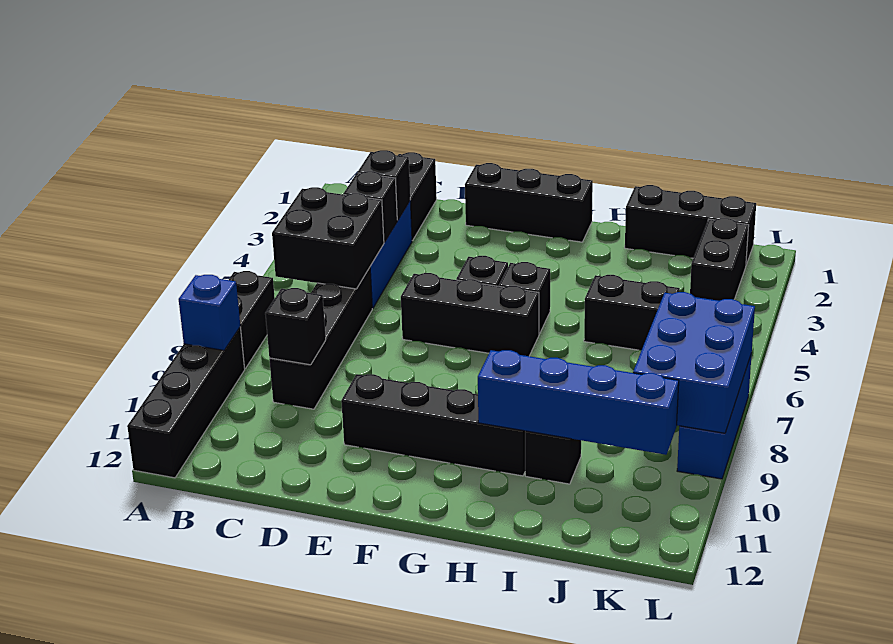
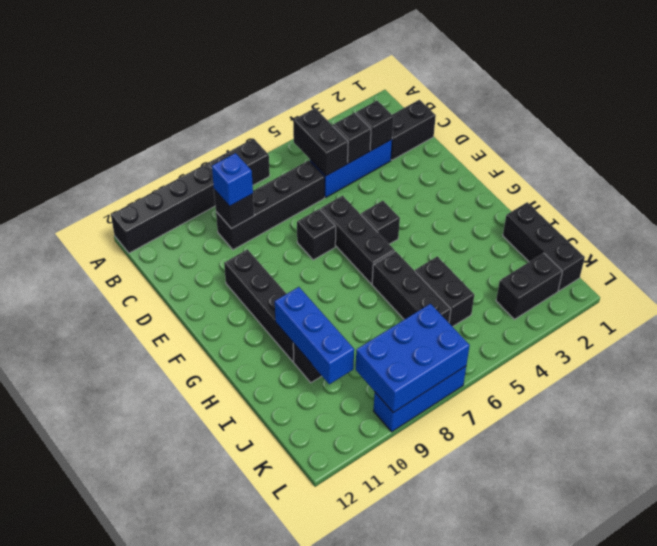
blue brick A9 level 2 -> blue brick C9 level 3
black brick B5:C6 level 2 -> black brick B5:C5 level 2
black brick E1:G1 level 1 -> black brick H6:J6 level 1
black brick G5 level 1 -> black brick E7 level 1
blue brick H10:K10 level 2 -> blue brick H10:J10 level 2

